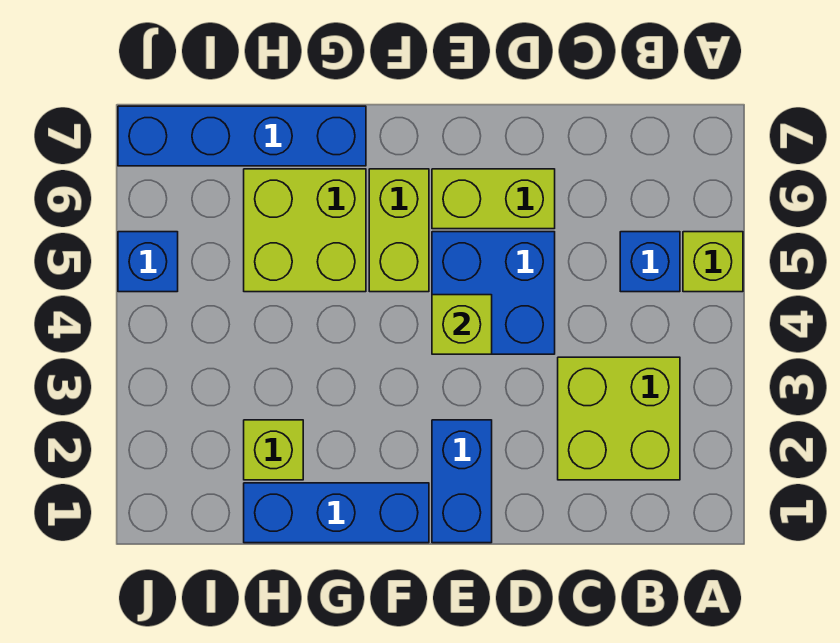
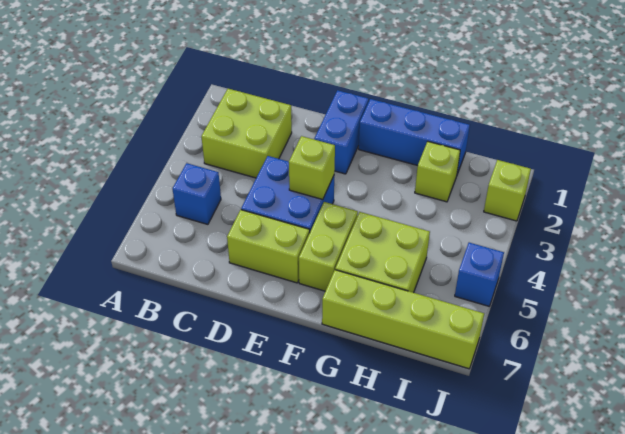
lime brick A5 level 1 -> lime brick J2 level 1
blue brick G7:J7 level 1 -> lime brick G7:J7 level 1

